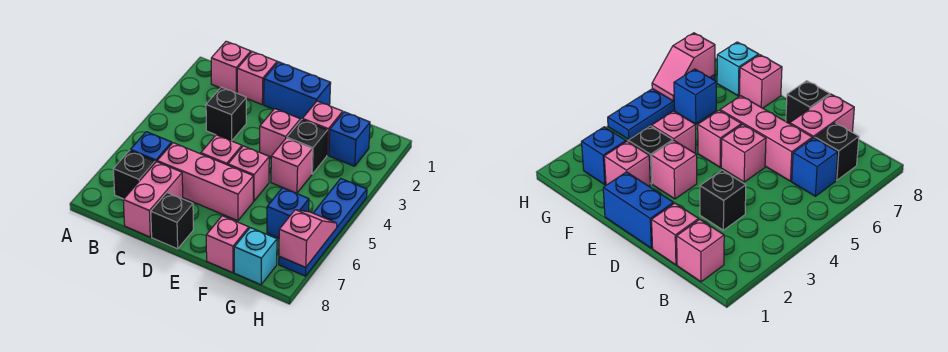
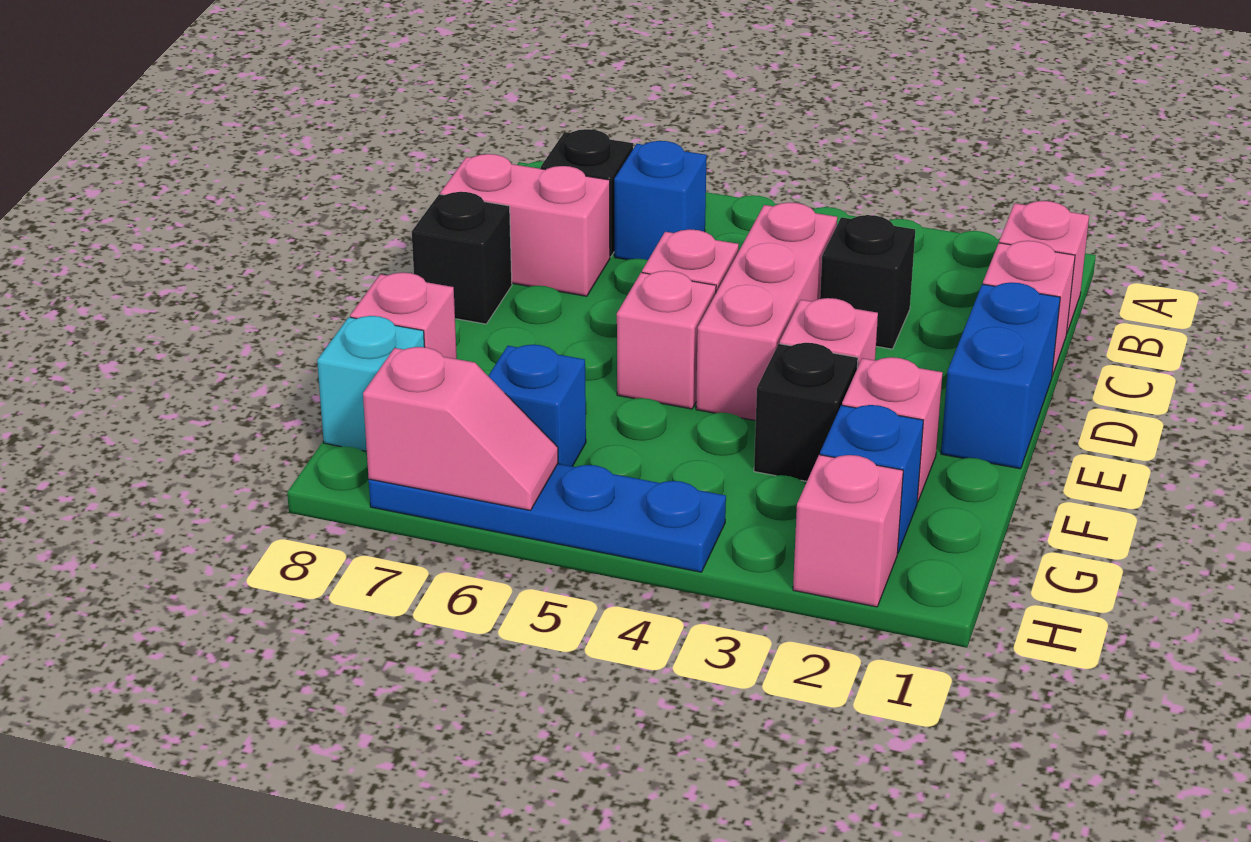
pink brick C6:E6 level 1 -> pink brick C4:E4 level 1
pink brick F4 level 1 -> pink brick H2 level 1

